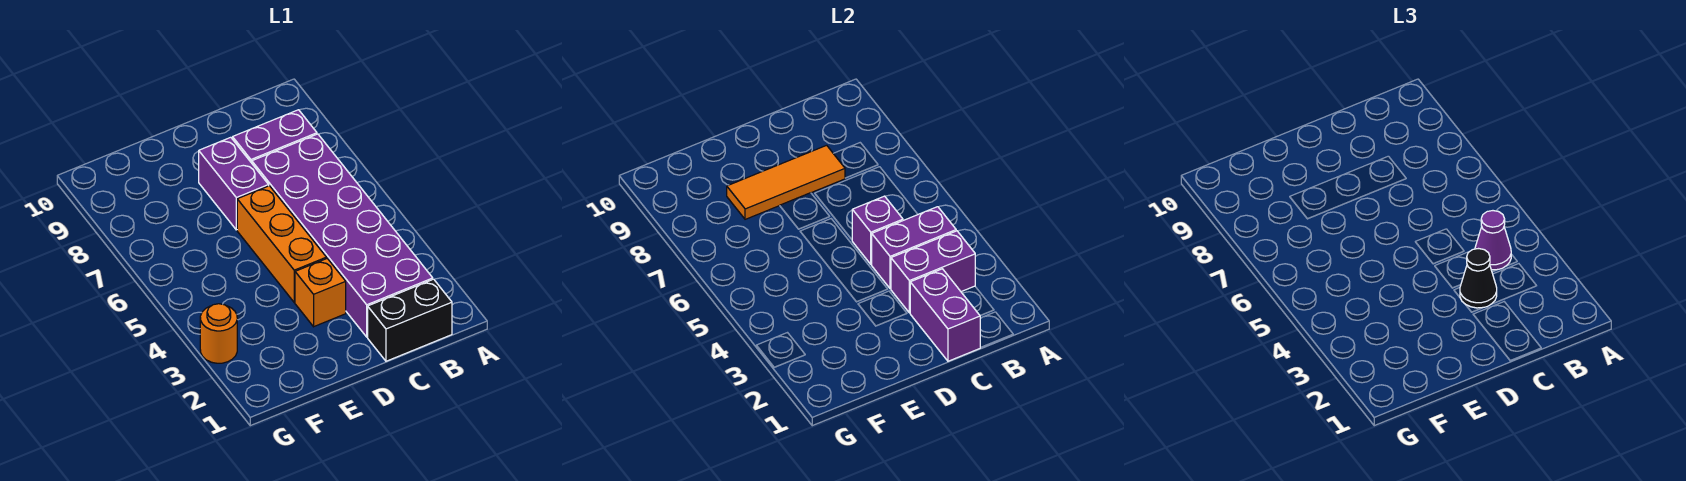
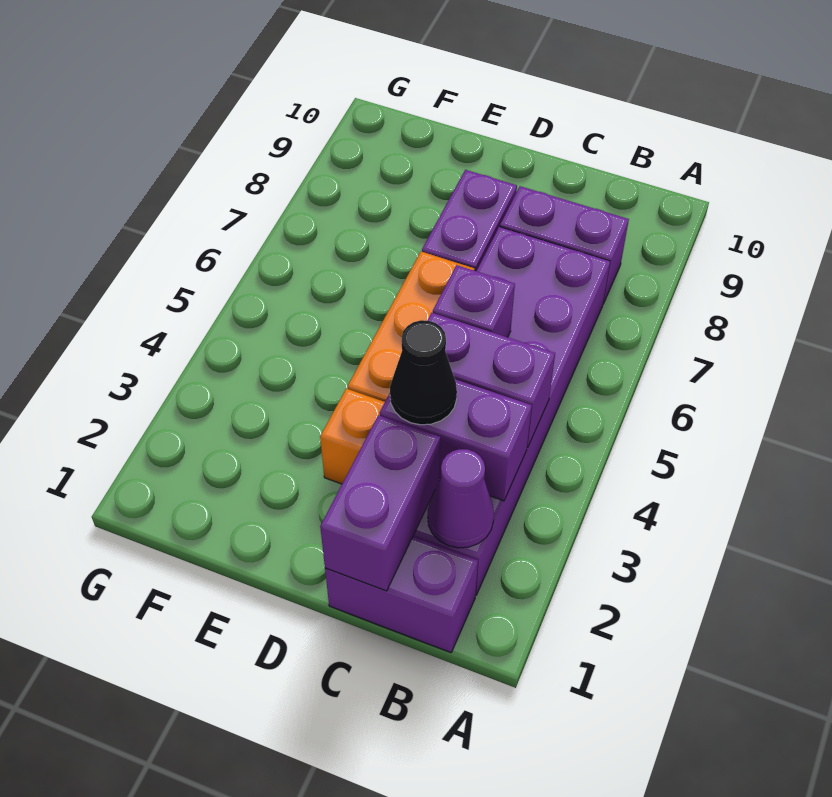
black brick B1:C1 level 1 -> purple brick B1:C1 level 1
purple cone B4 level 3 -> purple cone B2 level 2
orange tile C8:E8 level 2 -> none
orange round brick G3 level 1 -> none

